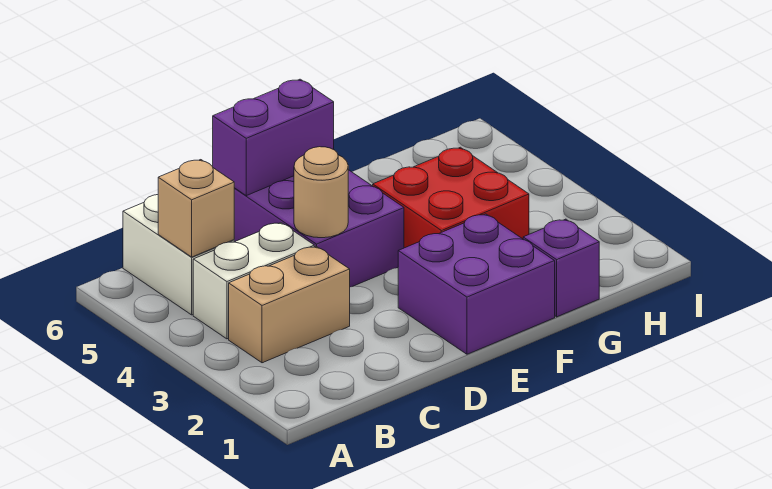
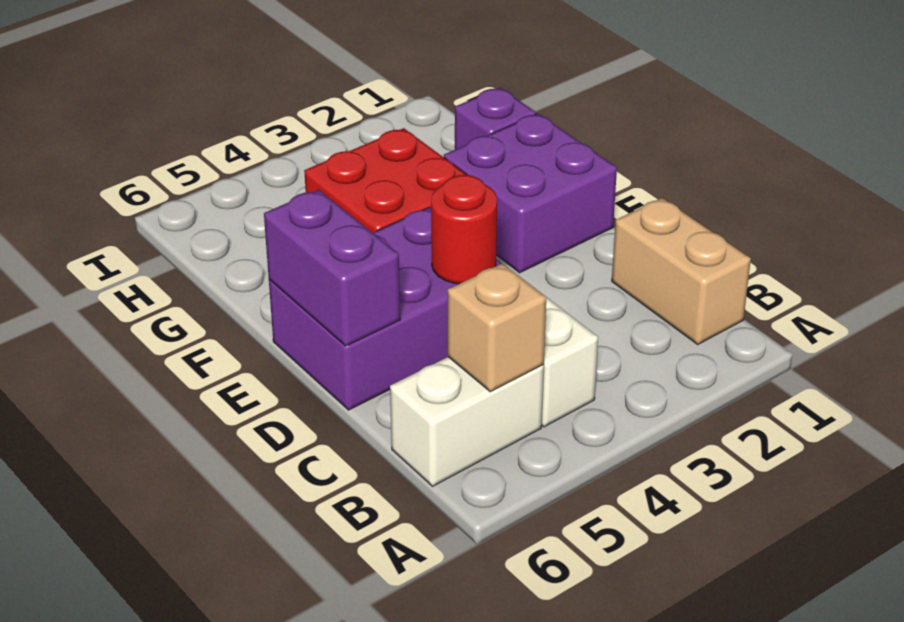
tan brick B3:C3 level 1 -> tan brick B1:C1 level 1
tan round brick D4 level 2 -> red round brick D4 level 2

